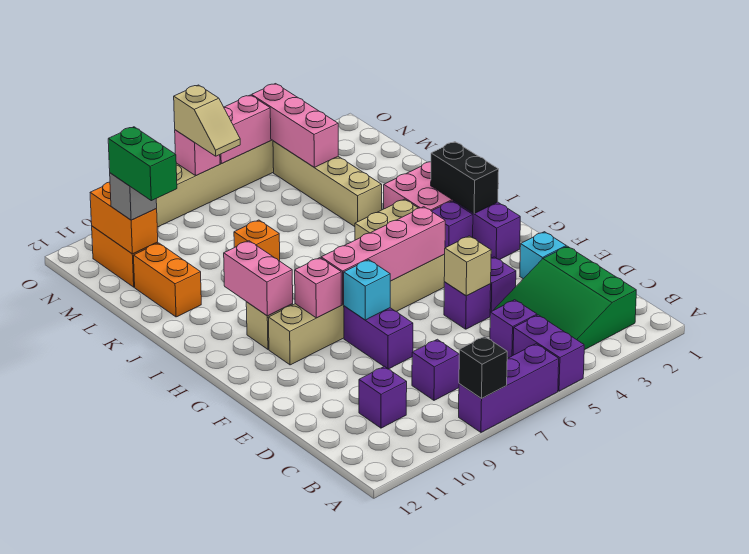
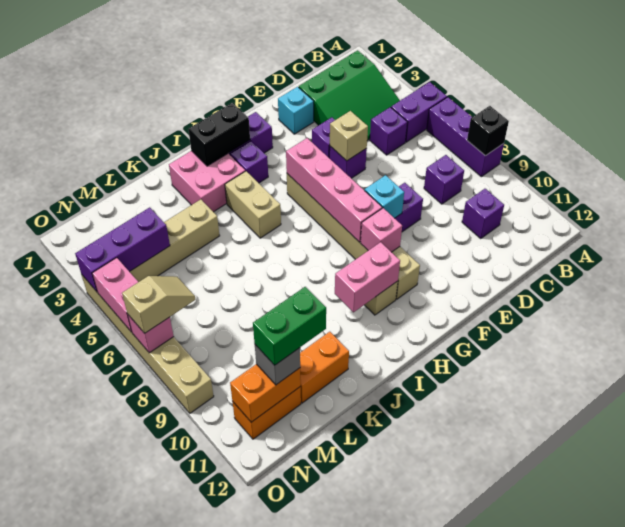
orange brick K8 level 1 -> none
pink brick M4:O4 level 2 -> purple brick M4:O4 level 2

